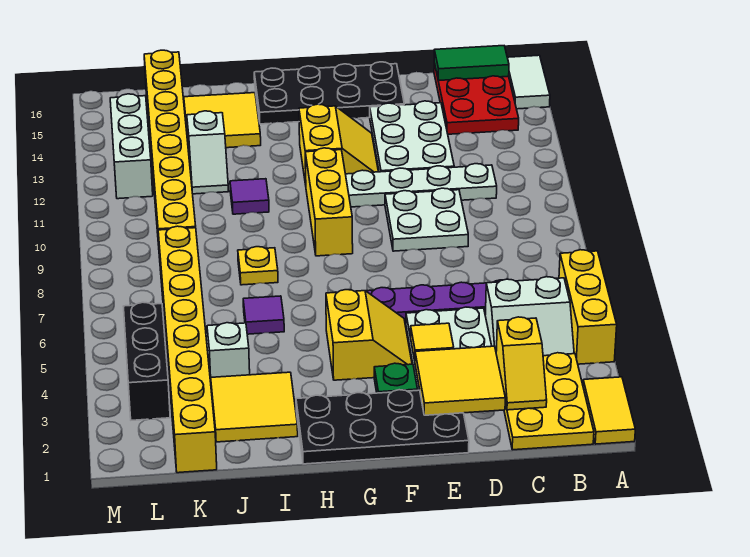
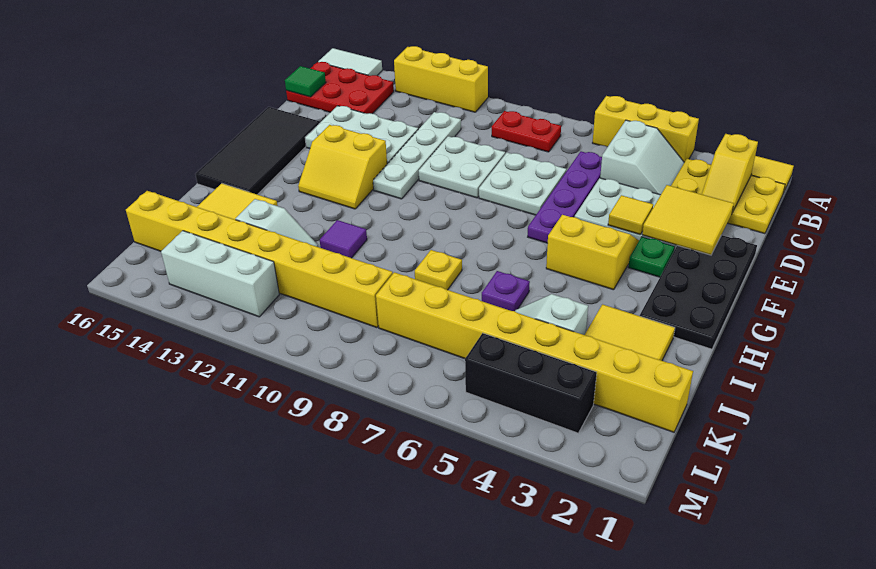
none -> red plate B8:B9 level 1
green tile B16:C16 level 2 -> green tile C16 level 2
yellow slope C2:C3 level 2 top 3 -> yellow slope B2:C2 level 2 top B
none -> white plate D7:E8 level 1
black plate E15:H16 level 1 -> black tile E15:H16 level 1
yellow slope F12:G13 level 1 top G -> yellow slope F12:G13 level 1 top F
yellow brick G9:G11 level 1 -> yellow brick A11:A13 level 1
purple tile I6 level 1 -> purple plate I6 level 1

